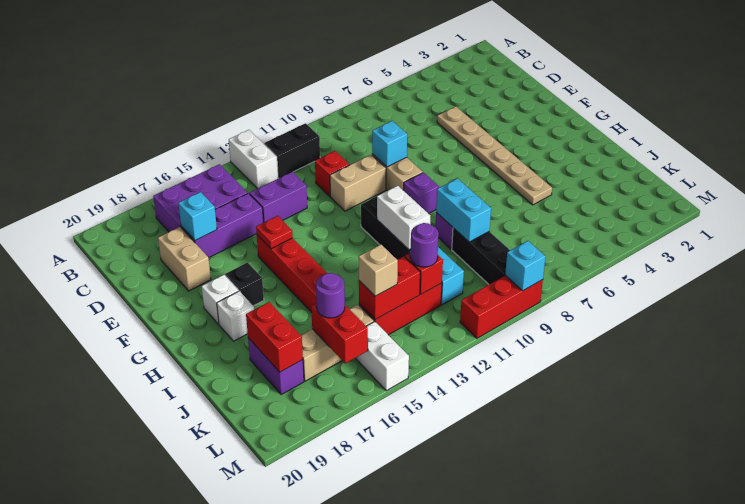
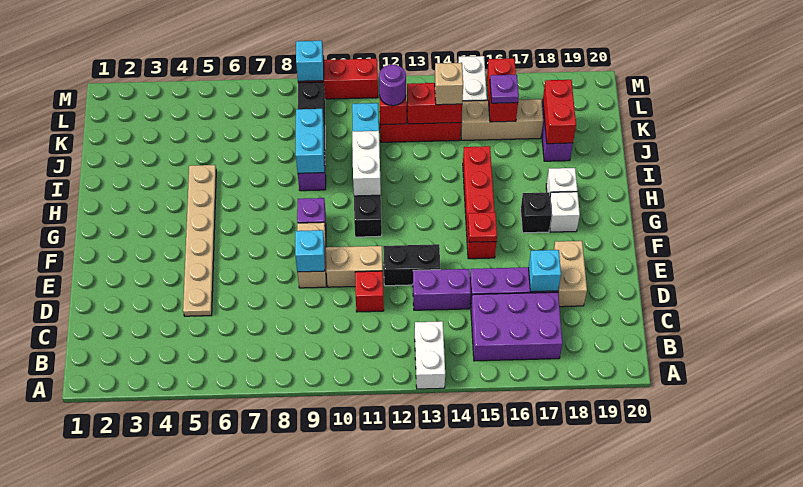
black brick B11:B12 level 1 -> black brick E12:E13 level 1
purple round brick K16 level 3 -> purple plate K16 level 3

